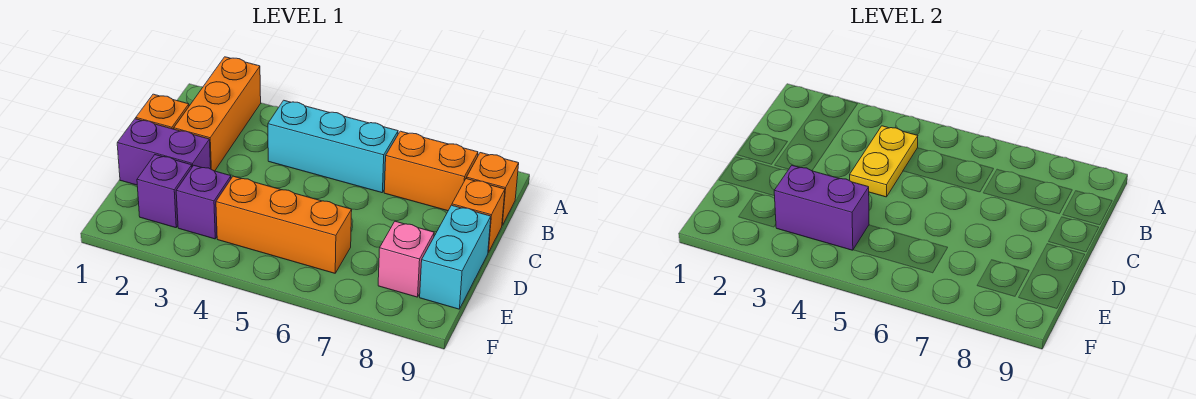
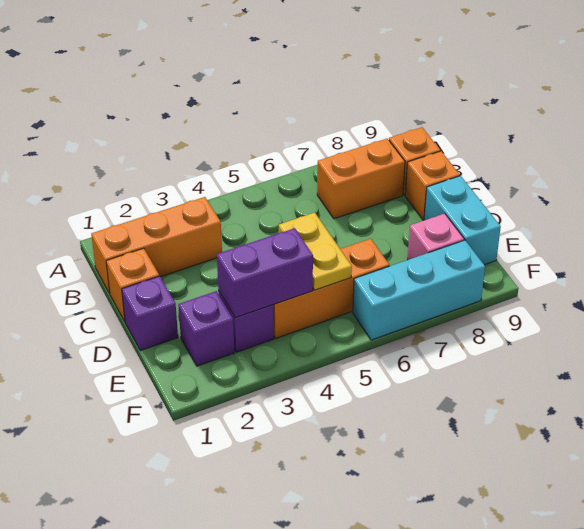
orange brick A2:C2 level 1 -> orange brick B1:B3 level 1
cyan brick B4:B6 level 1 -> cyan brick F6:F8 level 1
yellow plate B4:C4 level 2 -> yellow plate D5:E5 level 2
purple brick D1:D2 level 1 -> purple brick D1 level 1

